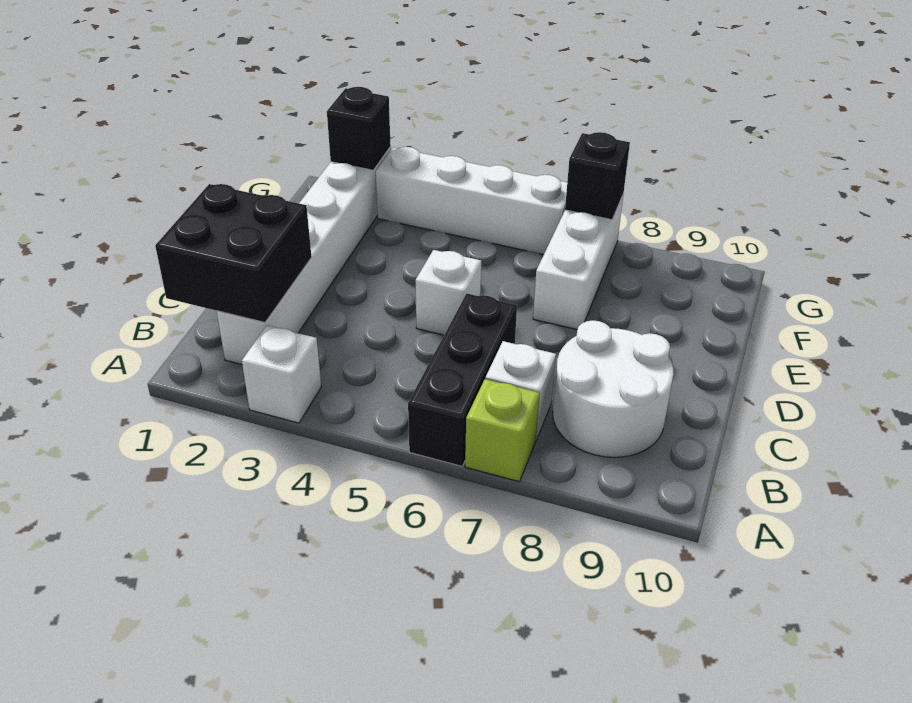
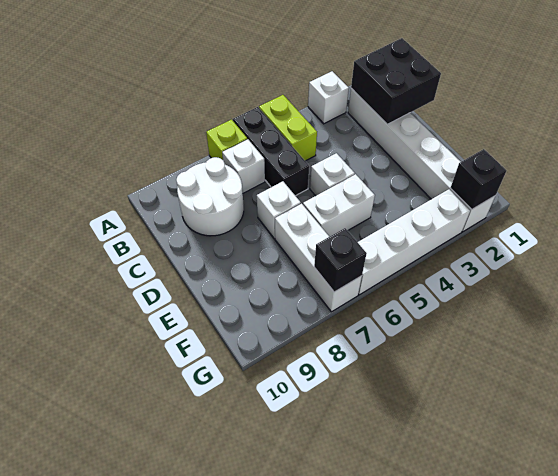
none -> lime brick A5:B5 level 1
none -> white brick D7 level 1
none -> white brick E5:E6 level 1

